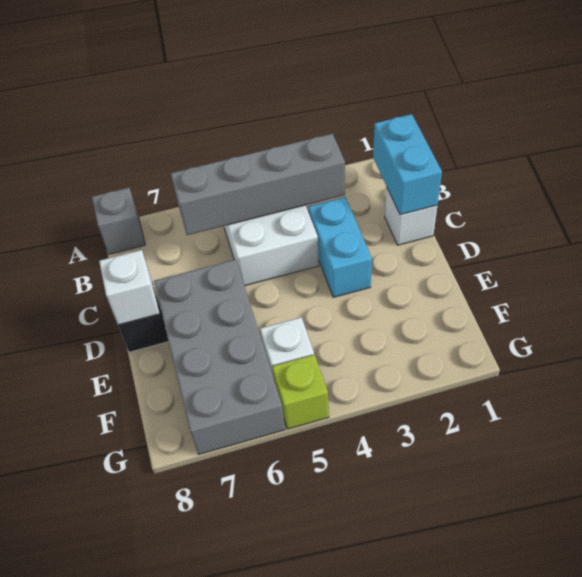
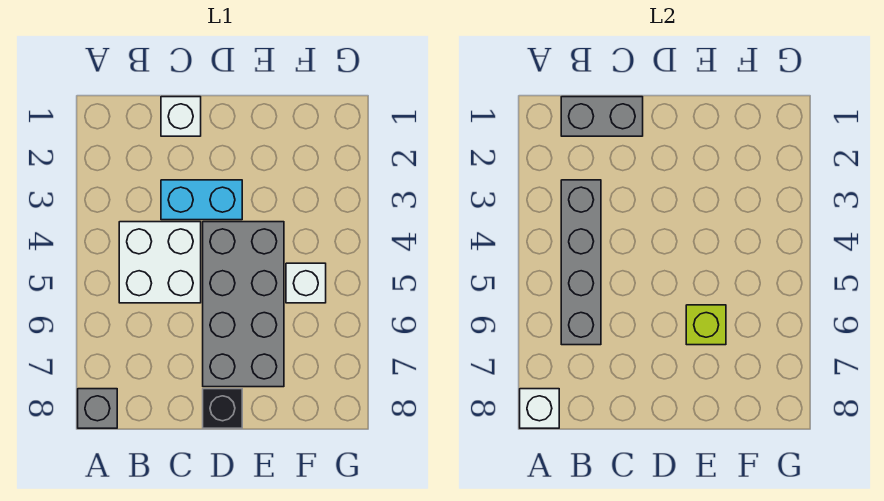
cyan brick B1:C1 level 2 -> grey brick B1:C1 level 2
grey brick D6:G7 level 1 -> grey brick D4:E7 level 1
white brick D8 level 2 -> white brick A8 level 2
lime brick G5 level 1 -> lime brick E6 level 2

